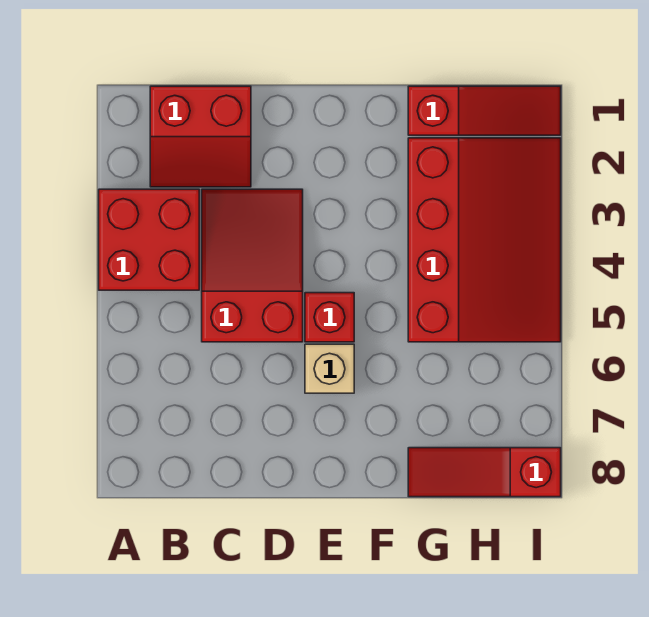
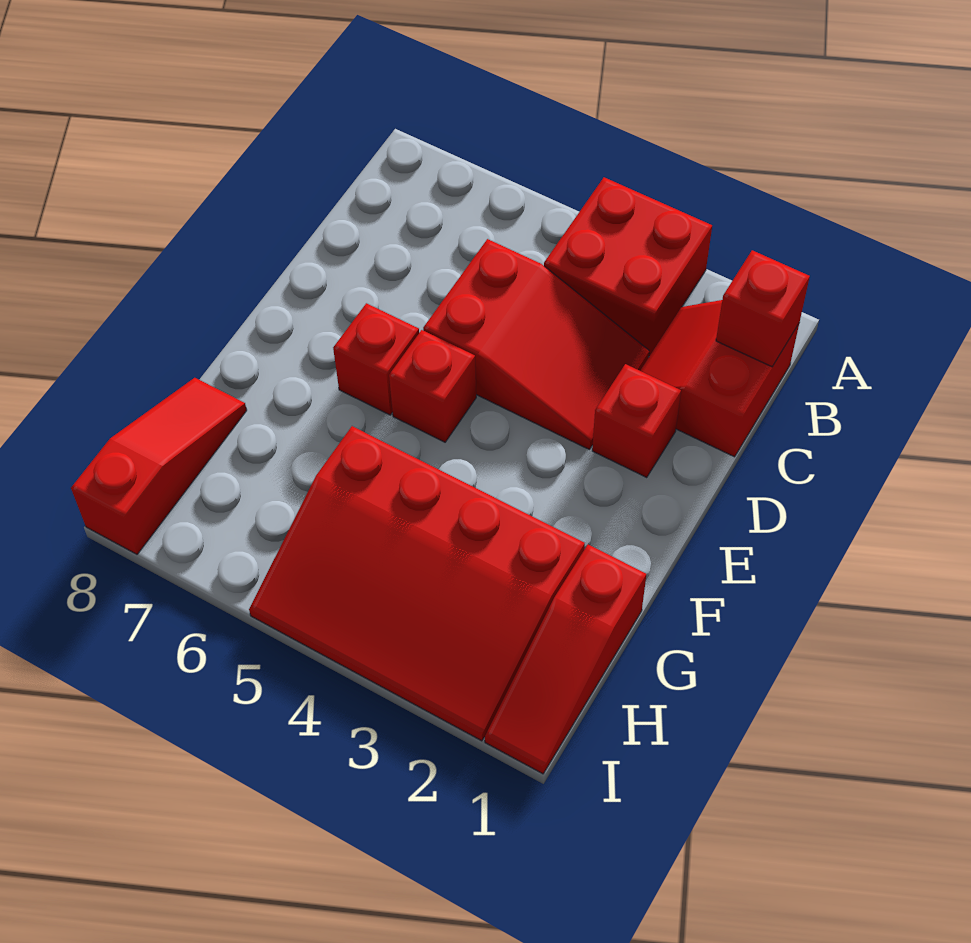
none -> red brick B1 level 2
none -> red brick D2 level 1
tan brick E6 level 1 -> red brick E6 level 1

